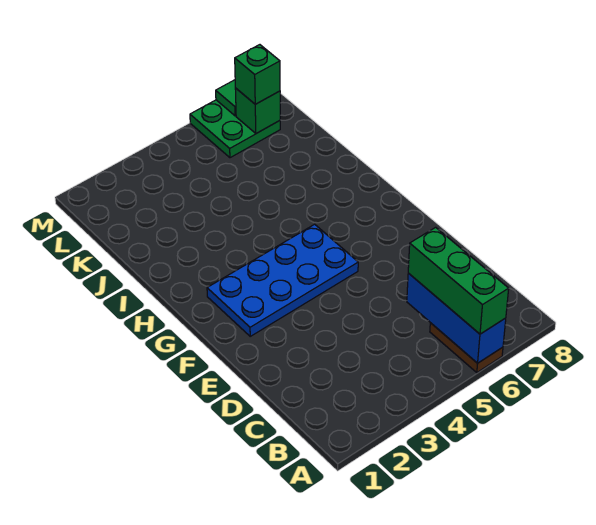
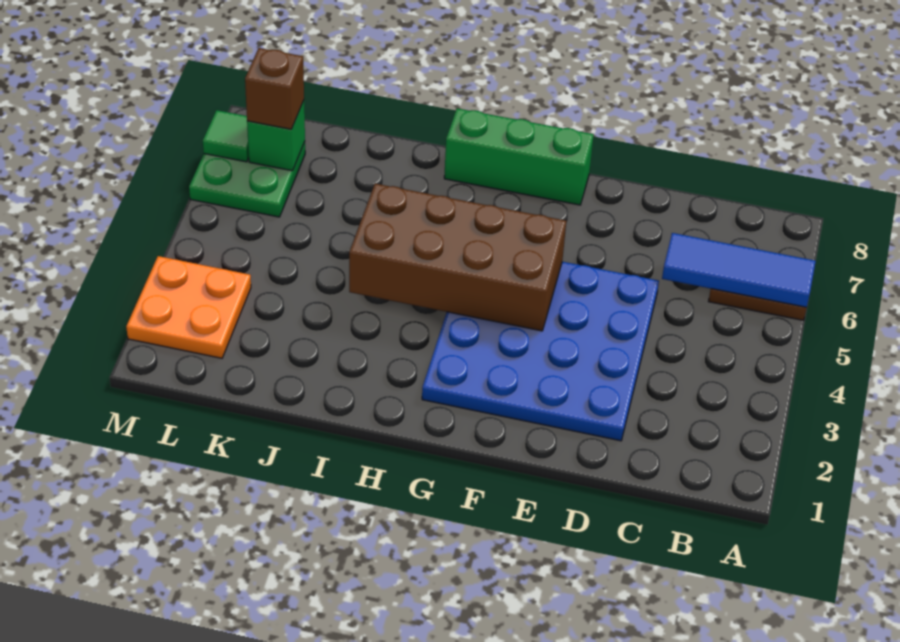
blue brick A6:C6 level 2 -> blue tile A6:C6 level 2
green brick A6:C6 level 3 -> green brick F8:H8 level 1
blue plate F2:G5 level 1 -> blue plate D2:G5 level 1
none -> brown brick F4:I5 level 2
none -> orange plate L2:M3 level 1
green brick L7 level 3 -> brown brick L7 level 3

